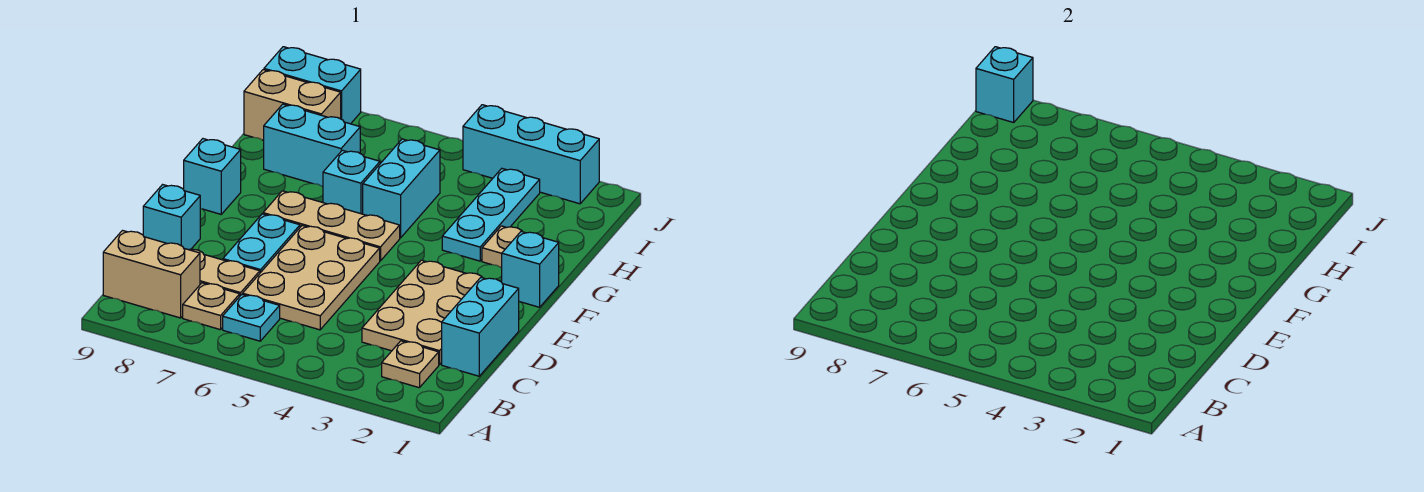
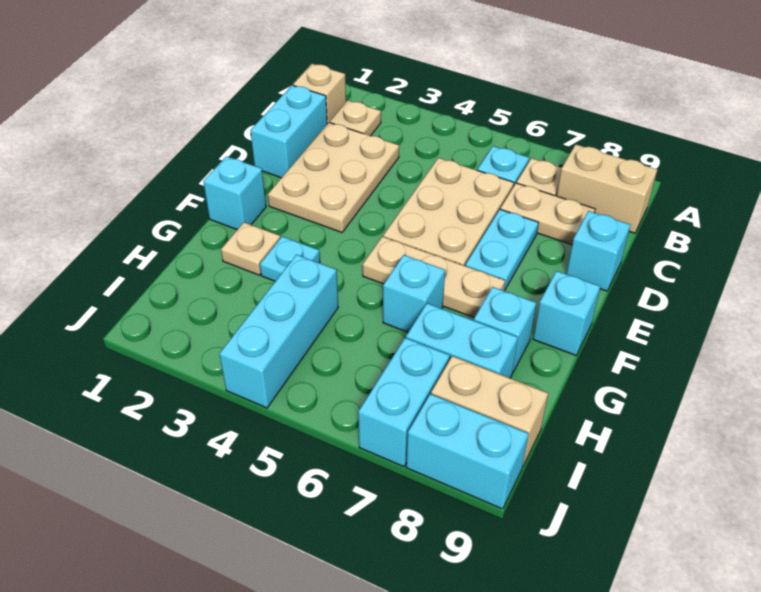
none -> tan brick B1 level 1
cyan plate G3:I3 level 1 -> cyan plate G3 level 1
cyan brick G5:H5 level 1 -> cyan brick I7:J7 level 1
cyan brick J2:J4 level 1 -> cyan brick H4:J4 level 1
cyan brick J9 level 2 -> cyan brick G8 level 1

